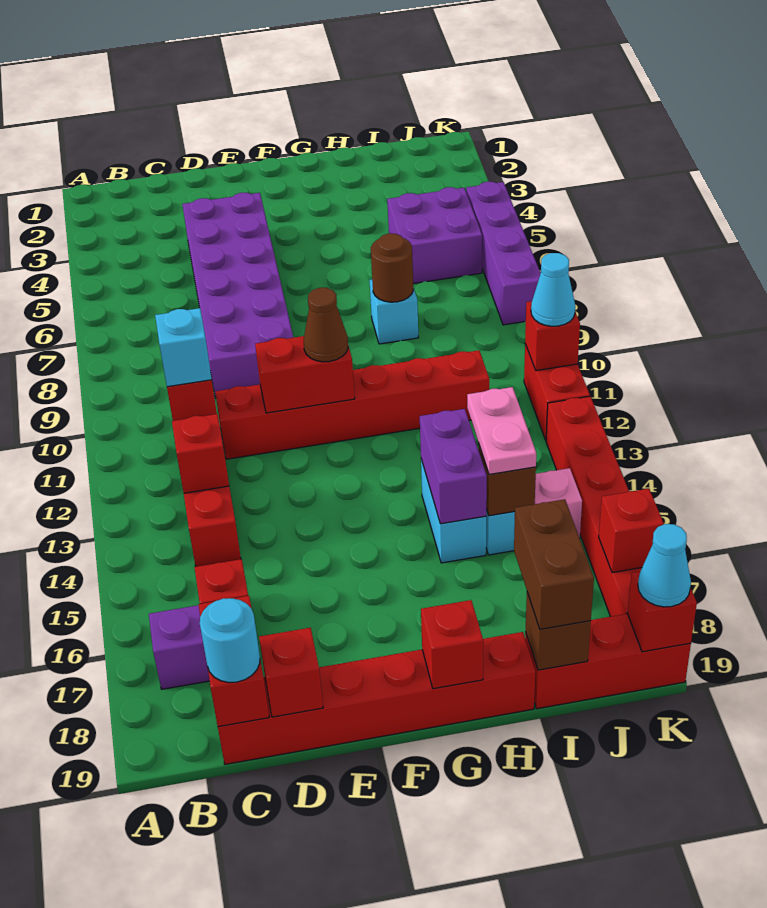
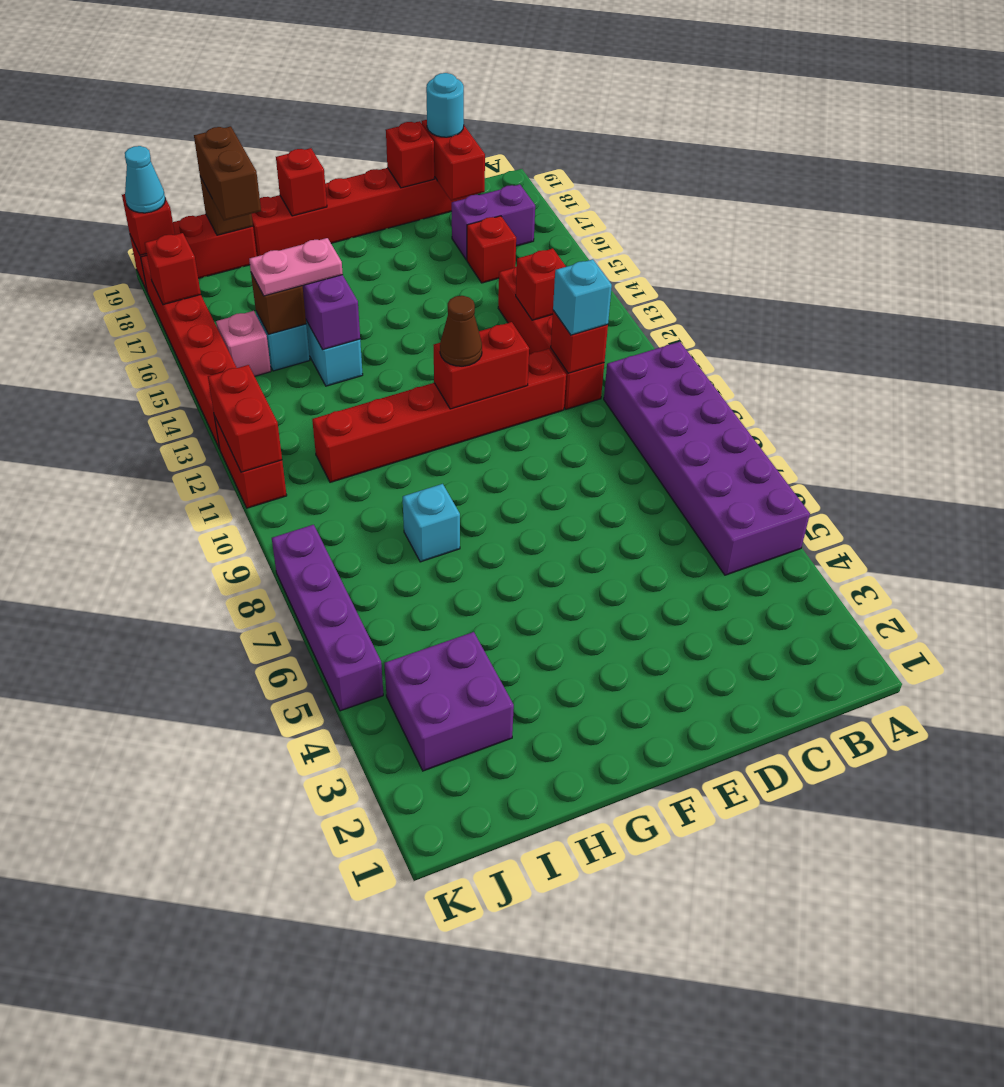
purple brick D4:E9 level 1 -> purple brick A5:B10 level 1
brown round brick H8 level 2 -> none
purple brick I5:J6 level 1 -> purple brick I3:J4 level 1
pink plate I14:I15 level 3 -> pink plate H15:I15 level 3
red brick K11 level 2 -> red brick K11:K12 level 2
cyan cone K11 level 3 -> none

